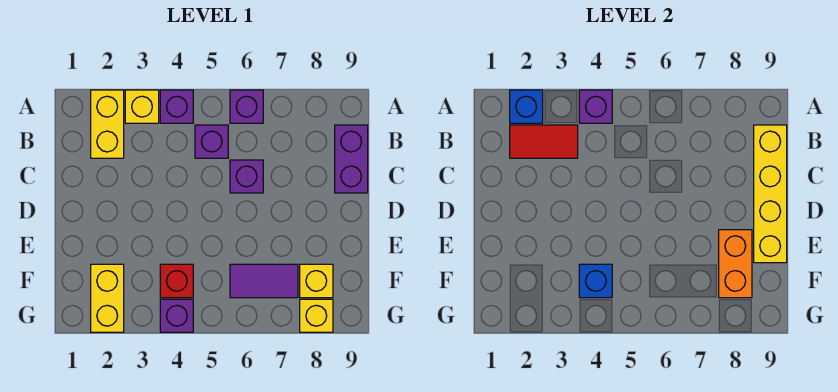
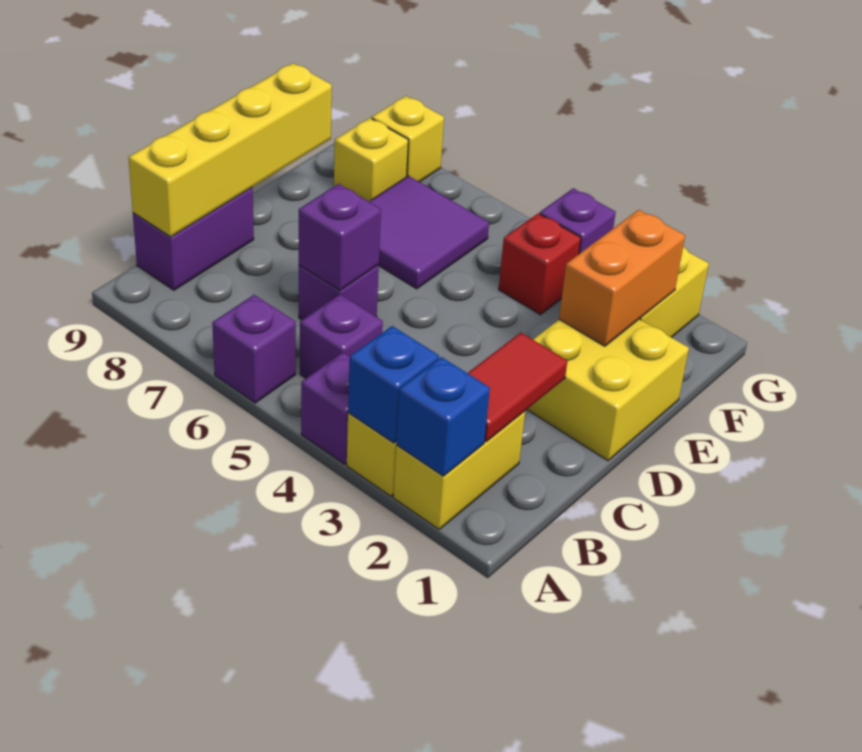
purple brick A4 level 2 -> purple brick C6 level 2
red tile B2:B3 level 2 -> red tile B2:C2 level 2
none -> yellow brick D1:E2 level 1
orange brick E8:F8 level 2 -> orange brick E2:F2 level 2
blue brick F4 level 2 -> blue brick A3 level 2
purple tile F6:F7 level 1 -> purple tile E6:F7 level 1

